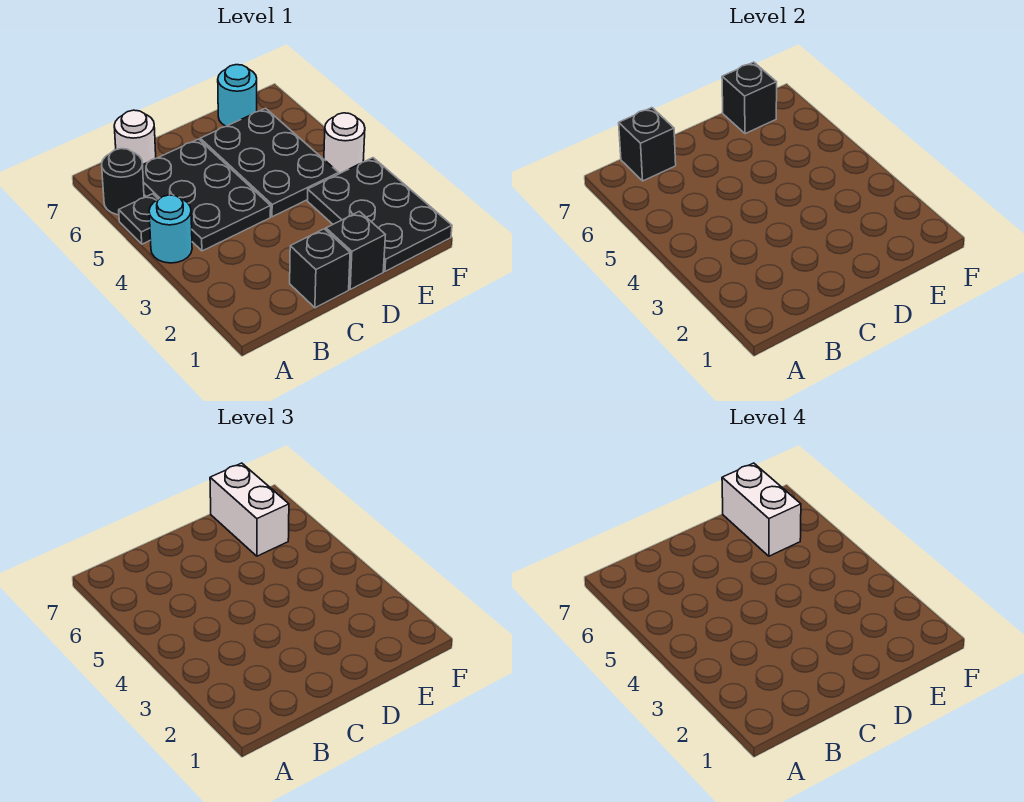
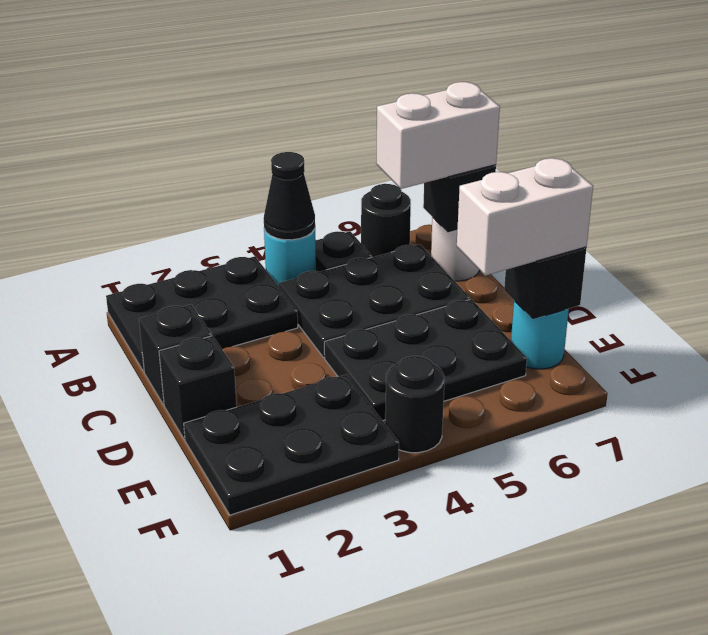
none -> black plate A1:B3 level 1
none -> black cone A4 level 2
white brick E6:E7 level 4 -> white brick B6:B7 level 3
white round brick F4 level 1 -> black round brick F4 level 1

